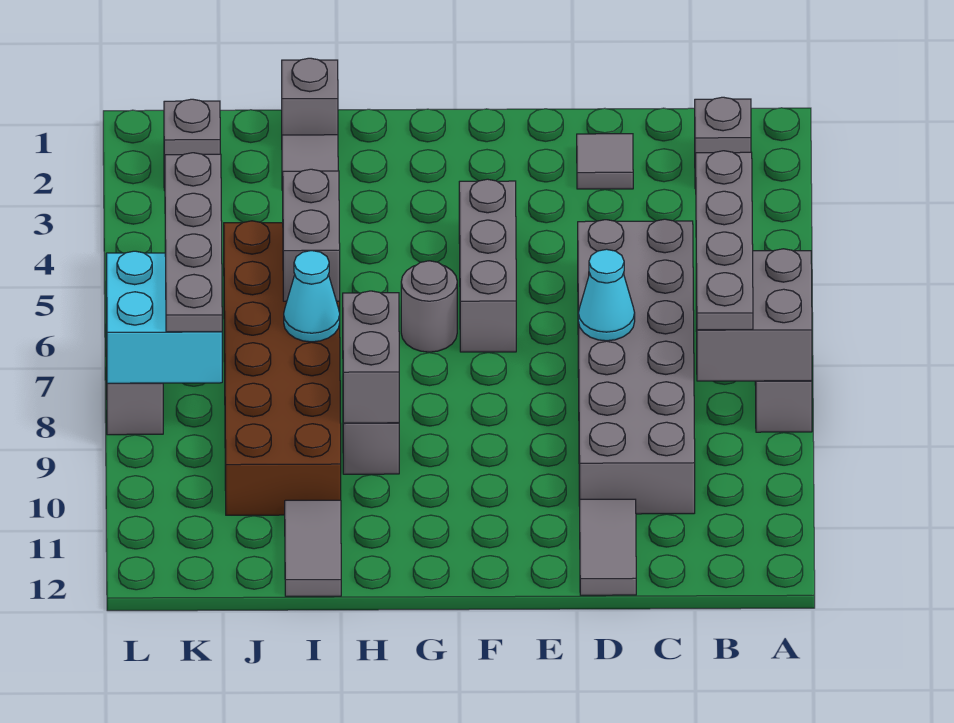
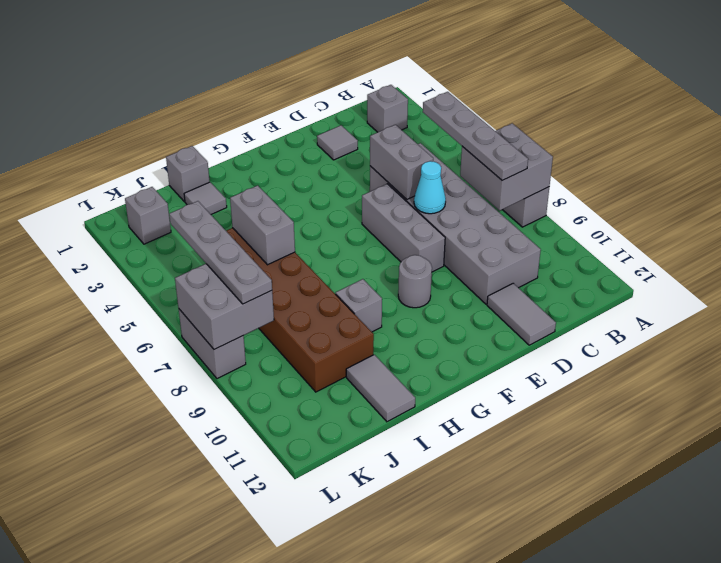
grey brick F4:F6 level 1 -> grey brick E6:E8 level 1
grey round brick G6 level 1 -> grey round brick F9 level 1
grey brick H8:H9 level 2 -> grey brick D5:D6 level 2
cyan cone I7 level 2 -> none
cyan brick K7:L8 level 2 -> grey brick K7:L8 level 2

